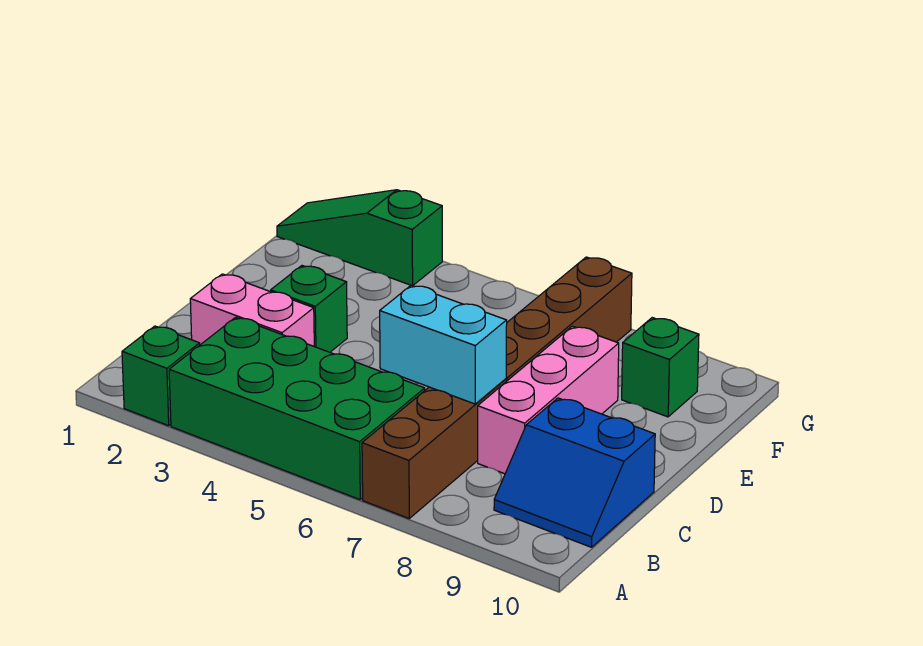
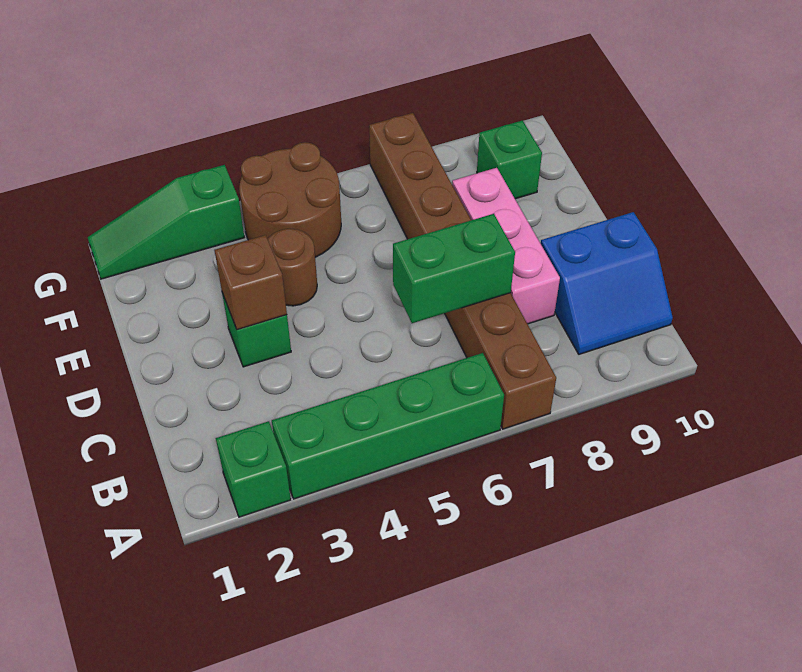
green brick A3:B6 level 1 -> green brick A3:A6 level 1
pink brick C2:C3 level 1 -> none
cyan brick C6:C7 level 2 -> green brick C6:C7 level 2
none -> brown brick D3 level 2
none -> brown round brick E4 level 1
none -> brown round brick F4:G5 level 1

